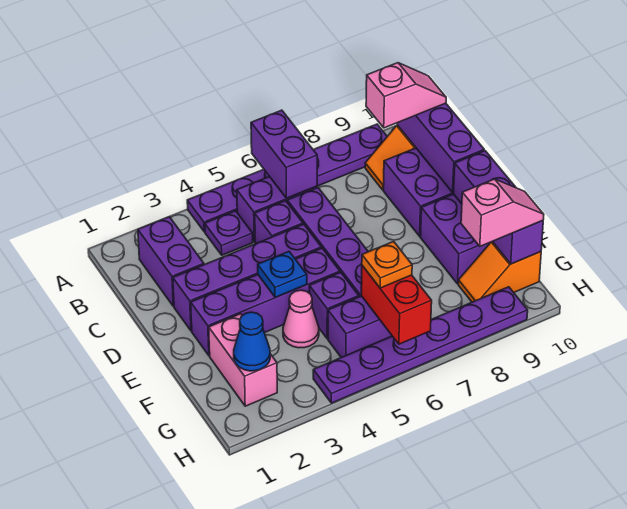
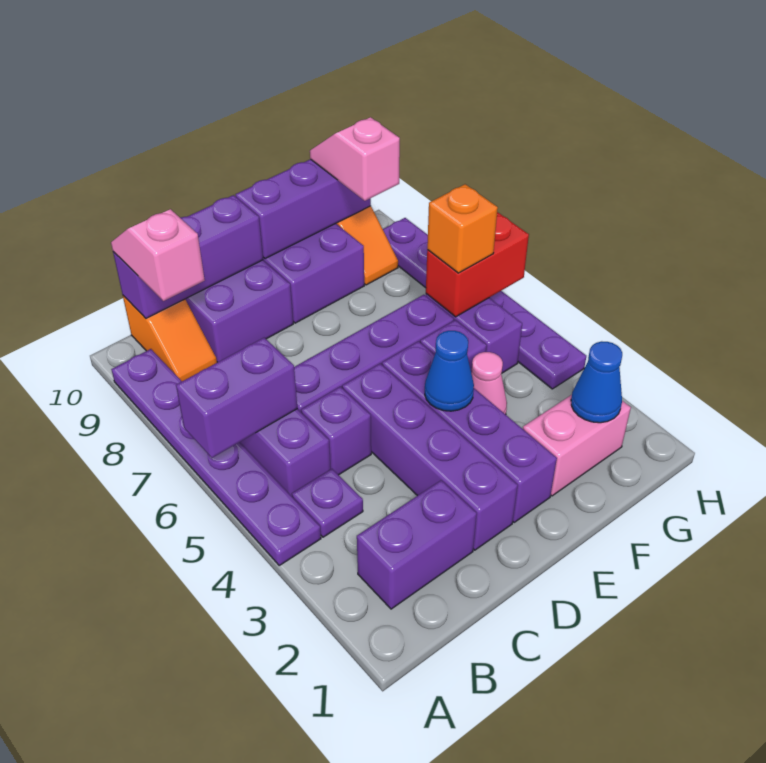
blue plate E4 level 2 -> blue cone E4 level 2
orange plate G6 level 3 -> orange brick G6 level 3

